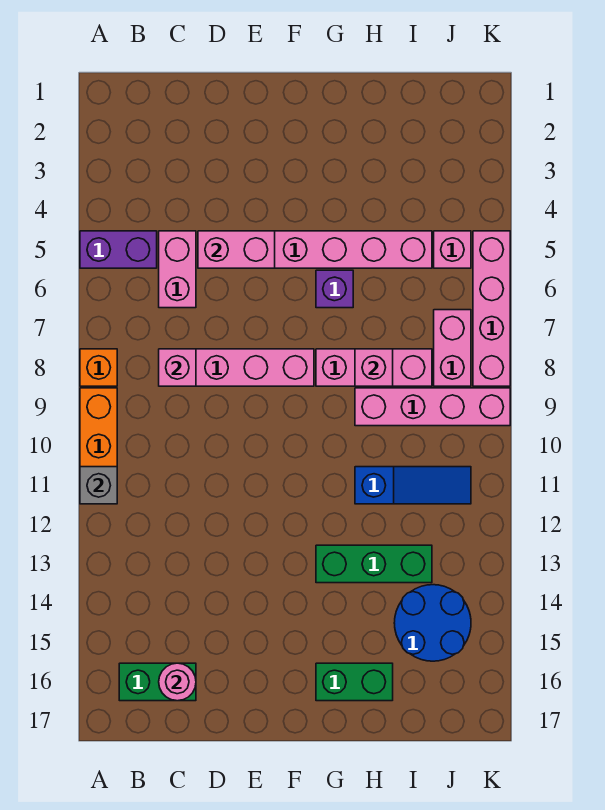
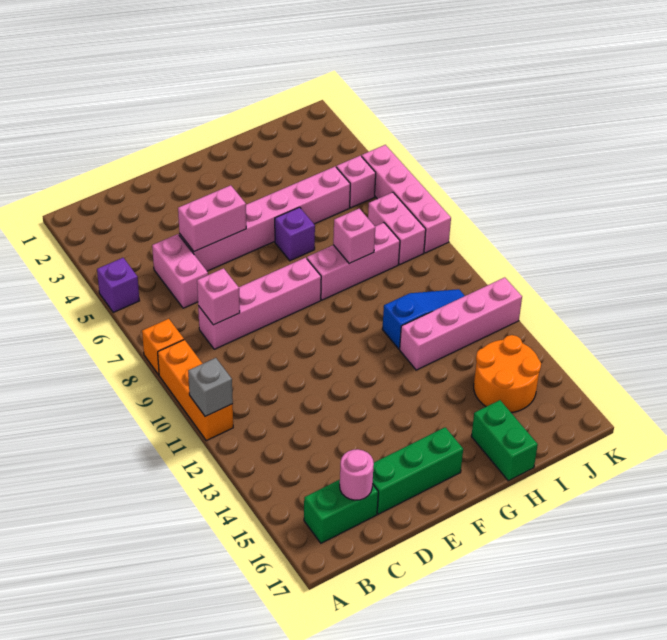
purple brick A5:B5 level 1 -> purple brick A5 level 1
green brick G13:I13 level 1 -> green brick D16:F16 level 1
green brick G16:H16 level 1 -> green brick H16:H17 level 1
pink brick H9:K9 level 1 -> pink brick H12:K12 level 1
blue round brick I14:J15 level 1 -> orange round brick I14:J15 level 1

